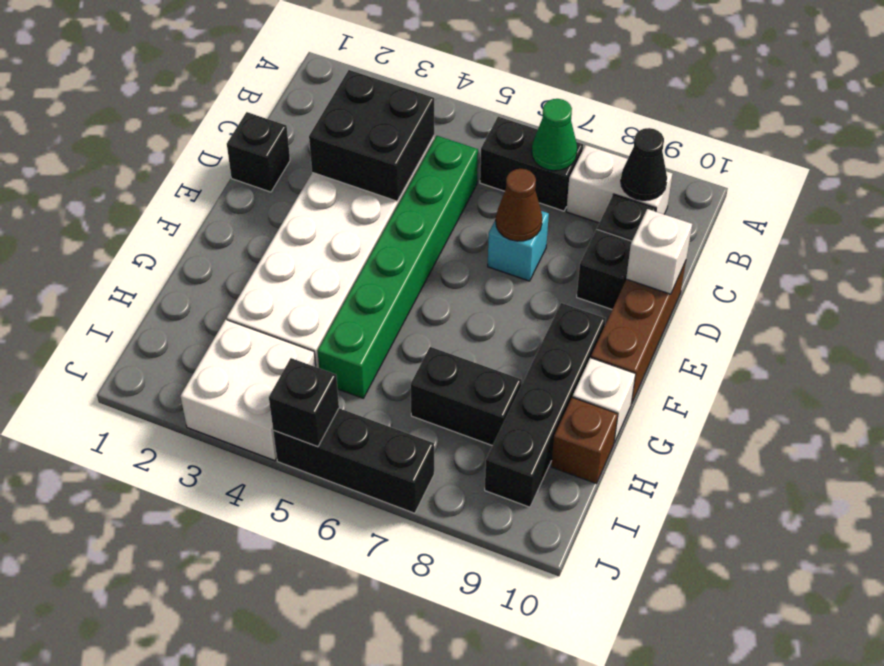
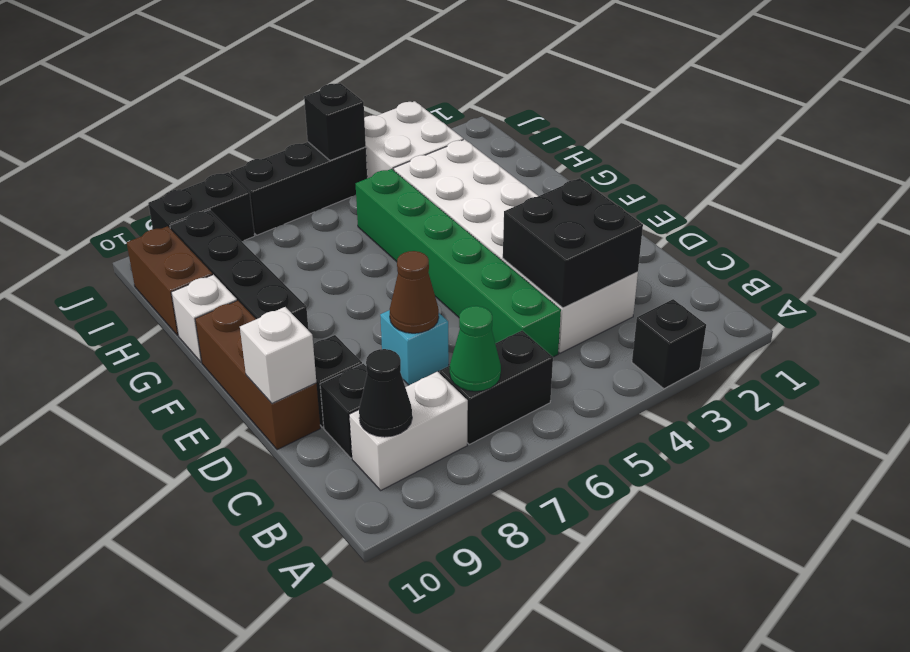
black brick D1 level 1 -> black brick A3 level 1
black brick H7:H8 level 1 -> black brick J8:J9 level 1
brown brick H10 level 1 -> brown brick H10:I10 level 1

